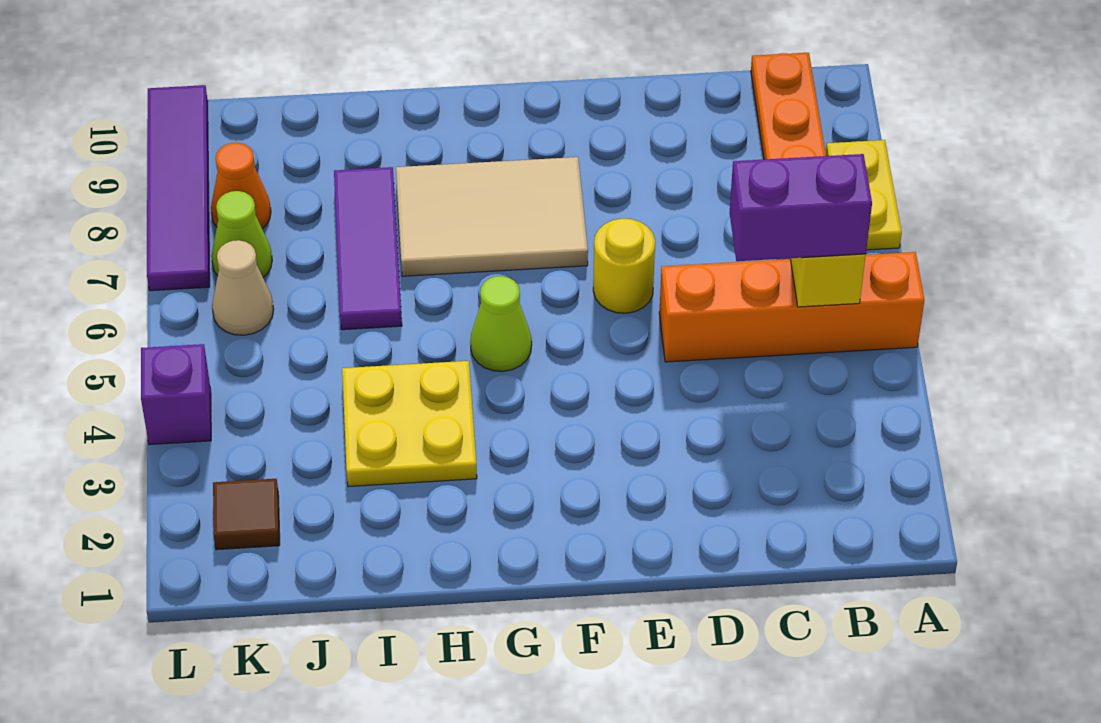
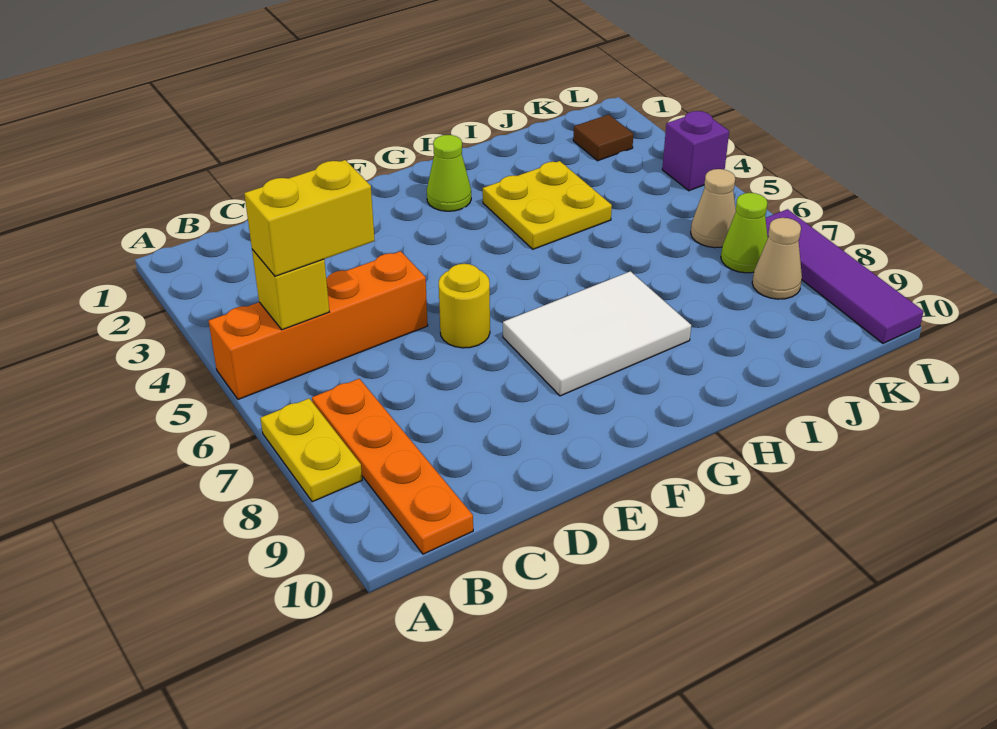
purple brick B5:C5 level 3 -> yellow brick B5:C5 level 3
tan tile F7:H8 level 1 -> white tile F7:H8 level 1
lime cone G5 level 1 -> lime cone G2 level 1
purple tile I6:I8 level 1 -> none
orange cone K8 level 1 -> tan cone K8 level 1

